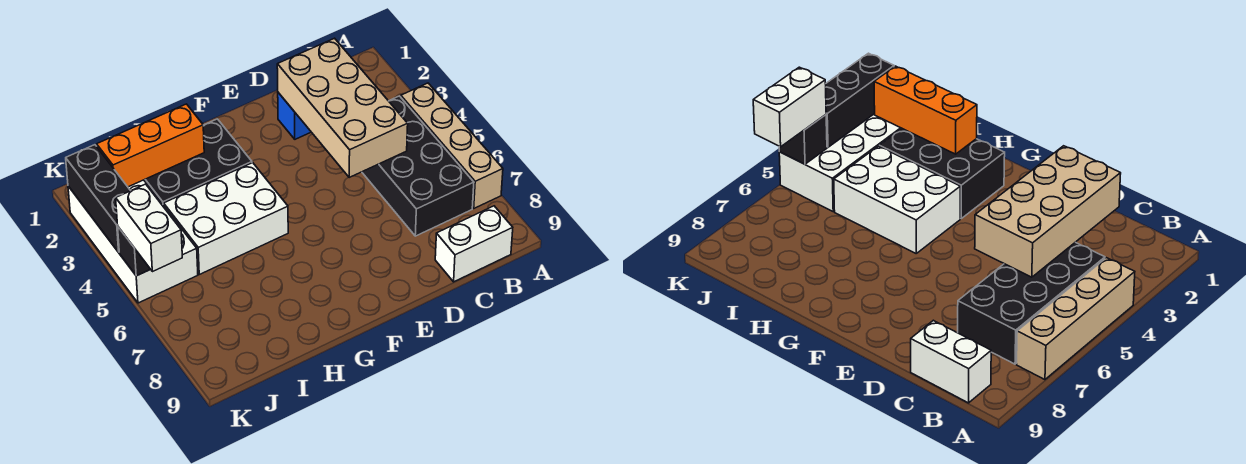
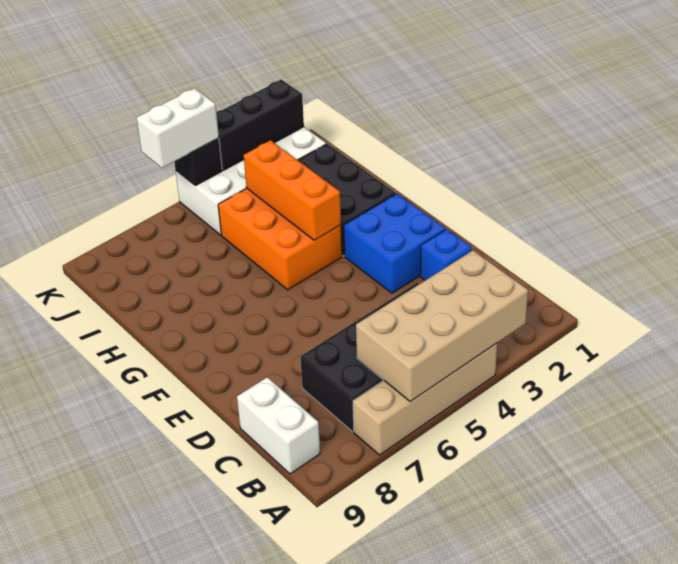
tan brick C2:D5 level 2 -> tan brick A3:B6 level 2
none -> blue brick E2:F3 level 1
white brick G4:I5 level 1 -> orange brick G4:I5 level 1
orange brick H2:J2 level 2 -> orange brick G4:I4 level 2

